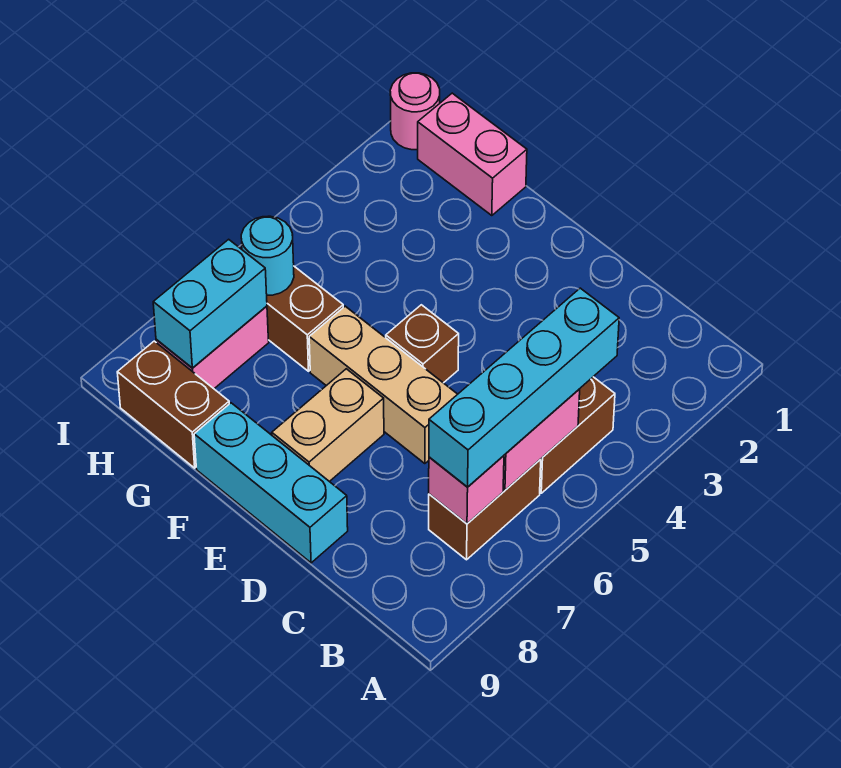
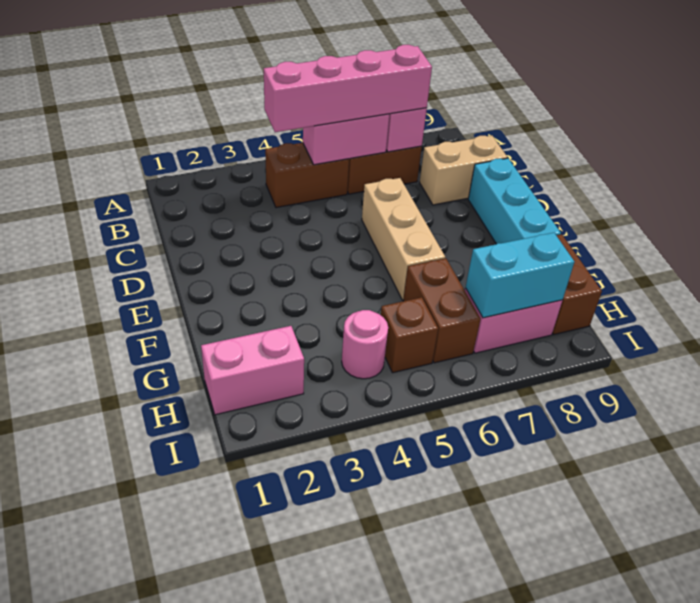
cyan brick B4:B7 level 3 -> pink brick B4:B7 level 3
brown brick E5 level 1 -> brown brick H5 level 1
tan brick E7:E8 level 1 -> tan brick C8:C9 level 1
pink brick G1:H1 level 1 -> pink brick H1:H2 level 1
cyan round brick H6 level 2 -> none
pink round brick I1 level 1 -> pink round brick H4 level 1

